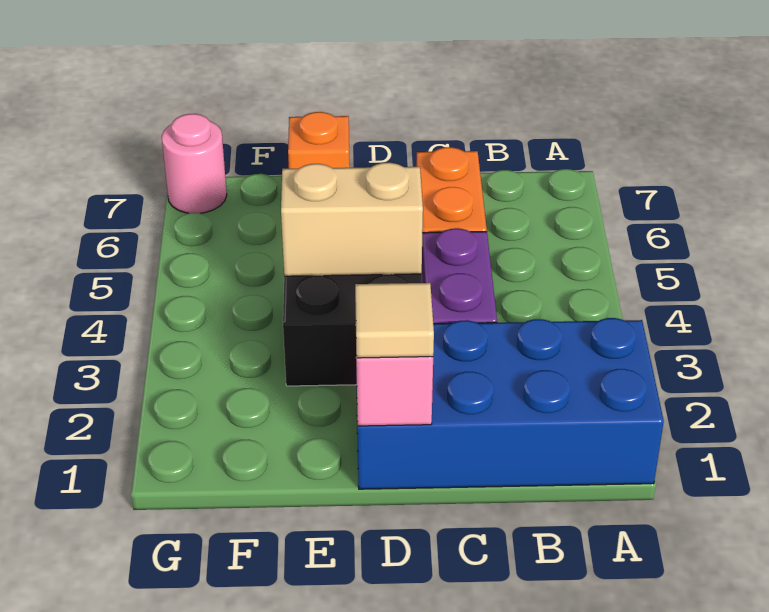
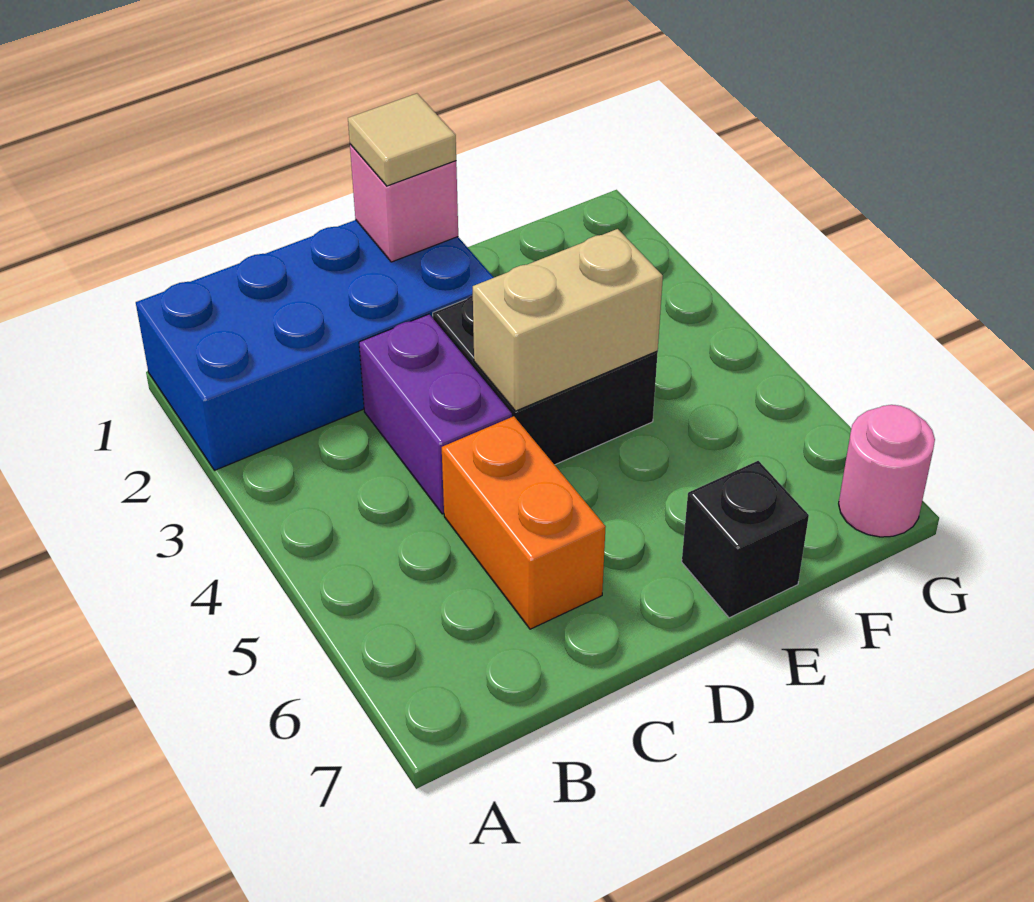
orange brick E7 level 1 -> black brick E7 level 1

